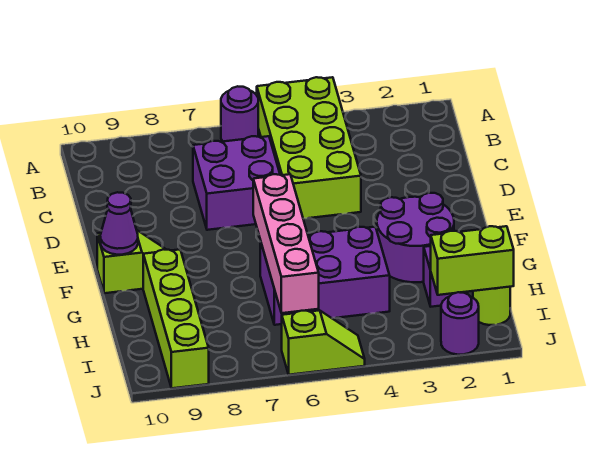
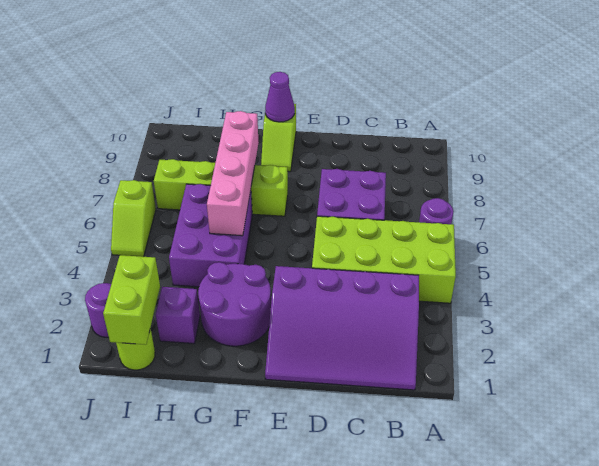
none -> purple slope B1:E3 level 1 top 3
pink brick F6:I6 level 2 -> pink brick G5:G8 level 2
lime brick G9:J9 level 1 -> lime brick F7:I7 level 1

